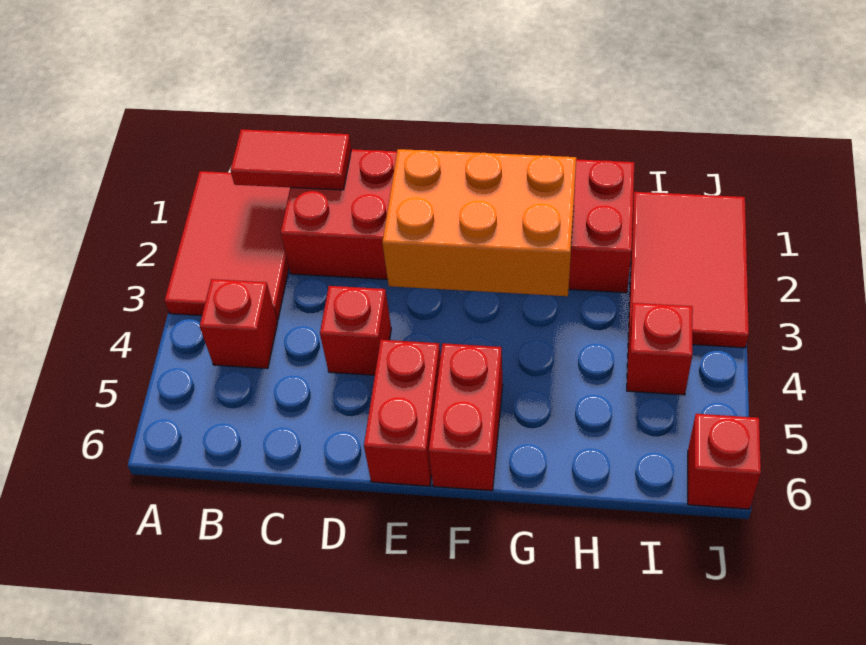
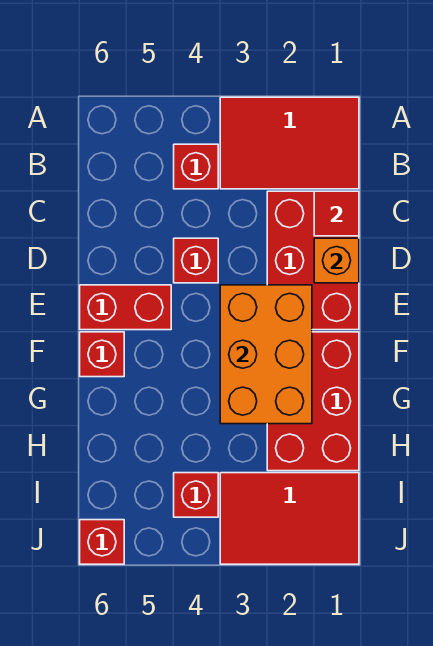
red tile B1:C1 level 2 -> red tile C1 level 2
none -> orange brick D1 level 2
red brick F5:F6 level 1 -> red brick F6 level 1

